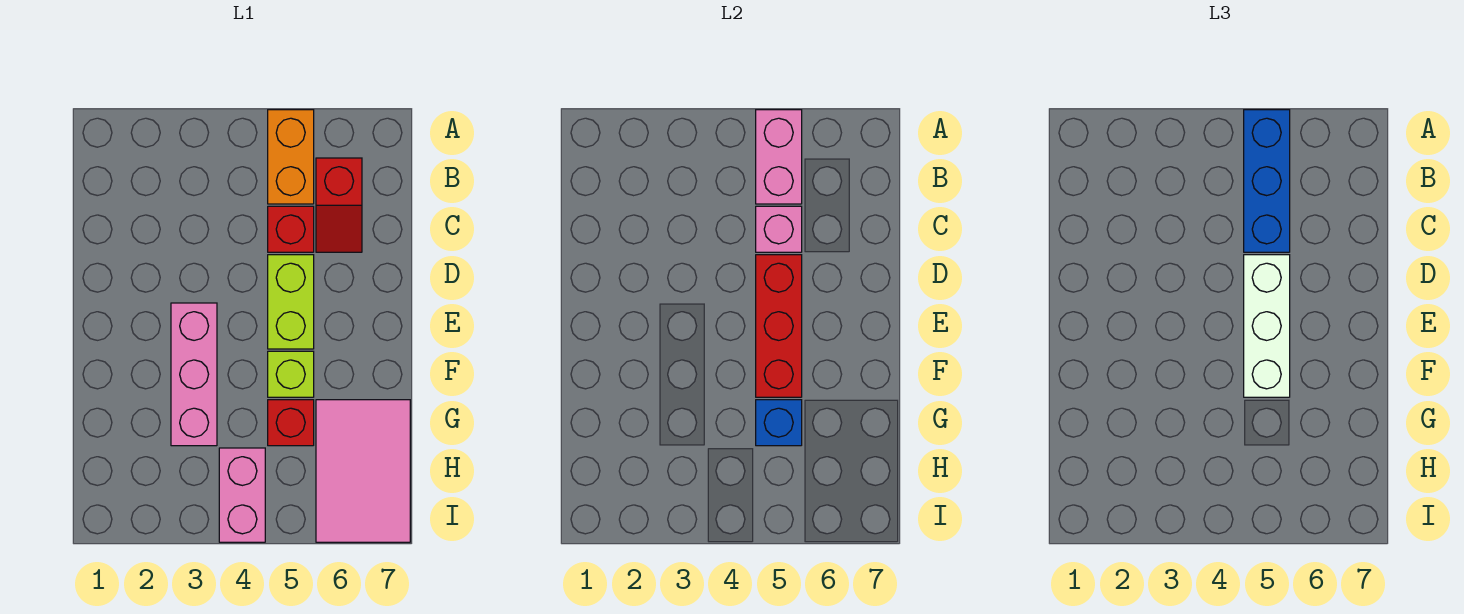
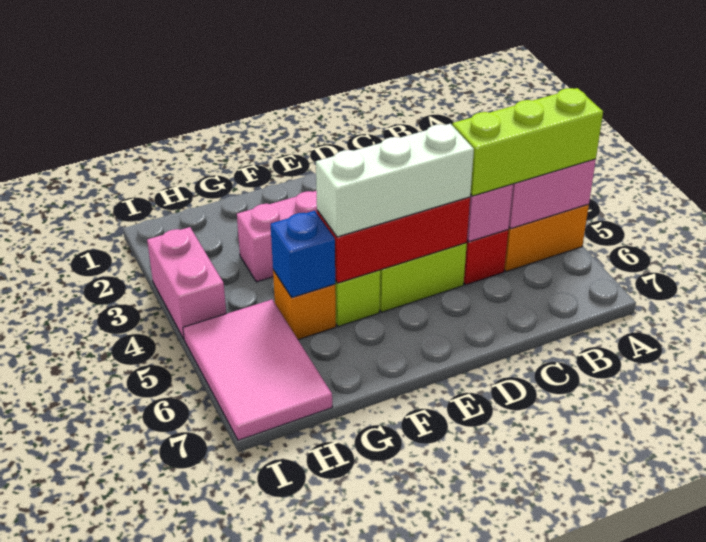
blue brick A5:C5 level 3 -> lime brick A5:C5 level 3
red slope B6:C6 level 1 top B -> none
red brick G5 level 1 -> orange brick G5 level 1
pink tile G6:I7 level 1 -> pink tile H5:I7 level 1
pink brick H4:I4 level 1 -> pink brick I3:I4 level 1

